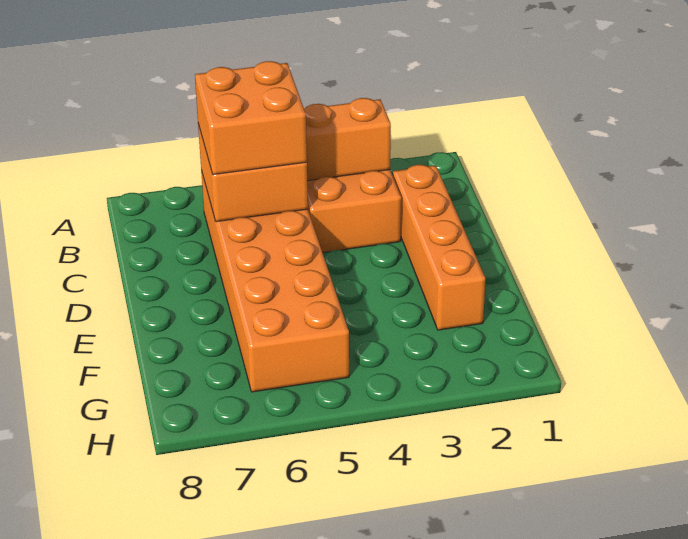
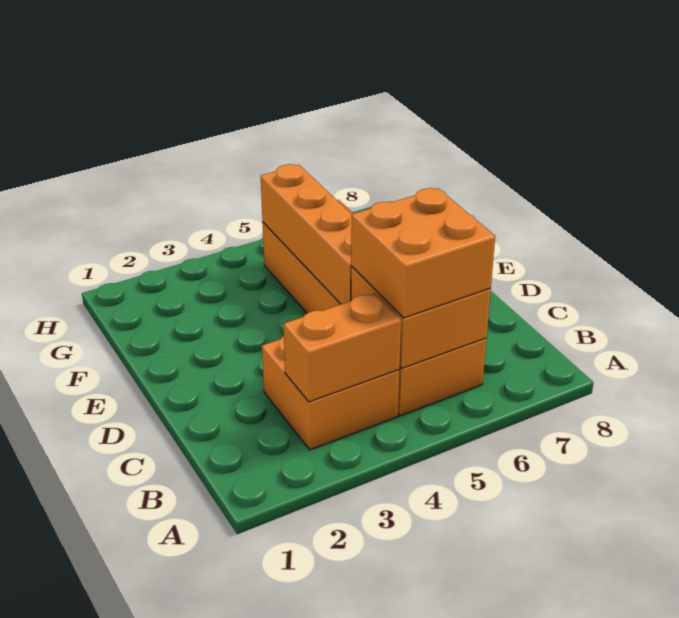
orange brick C2:F2 level 1 -> orange brick D5:G5 level 2

